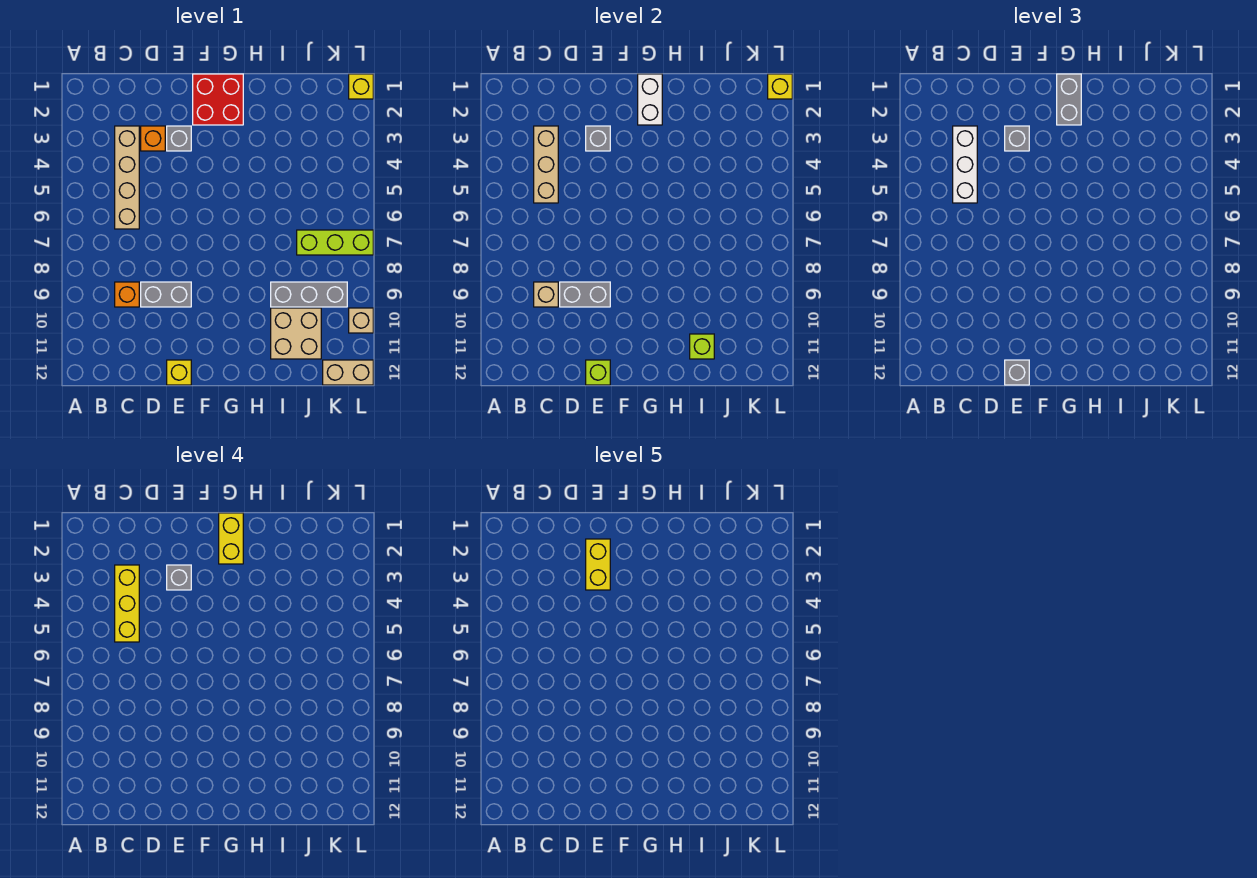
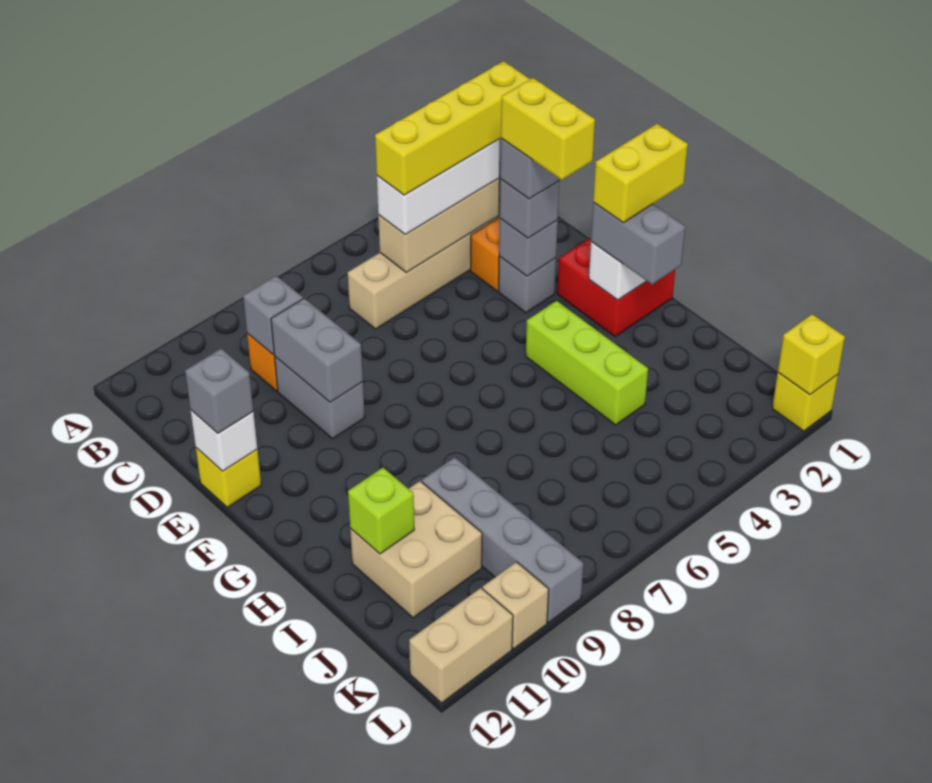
yellow brick C3:C5 level 4 -> yellow brick C2:C5 level 4
tan brick C9 level 2 -> grey brick C9 level 2
yellow brick E2:E3 level 5 -> yellow brick E3:F3 level 5
lime brick E12 level 2 -> white brick E12 level 2
grey brick G1:G2 level 3 -> grey brick G2:H2 level 3
grey brick I9:K9 level 1 -> grey brick I9:L9 level 1
lime brick J7:L7 level 1 -> lime brick G4:I4 level 1
tan brick K12:L12 level 1 -> tan brick L11:L12 level 1

